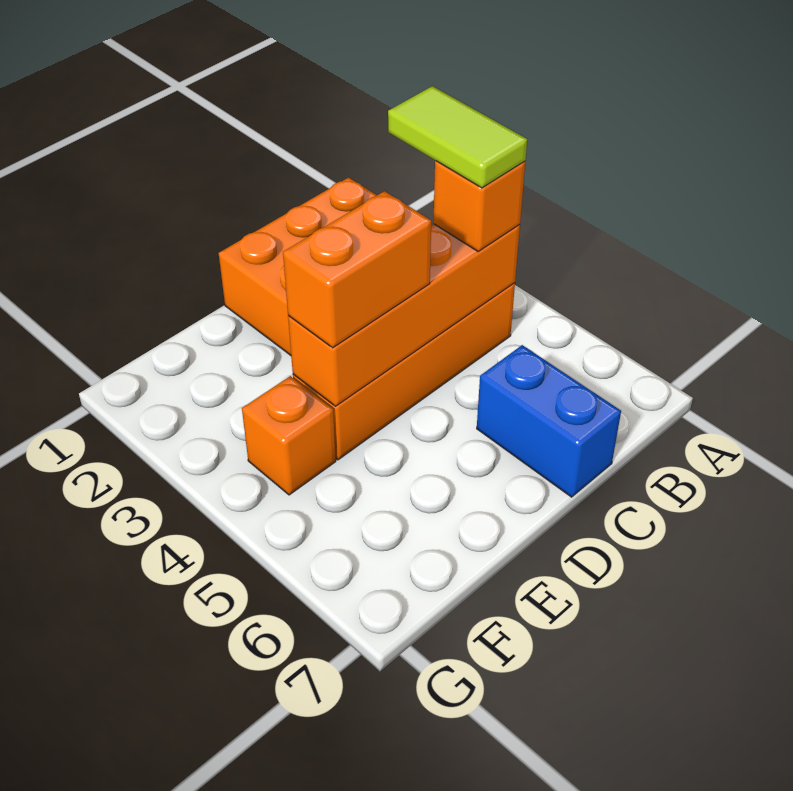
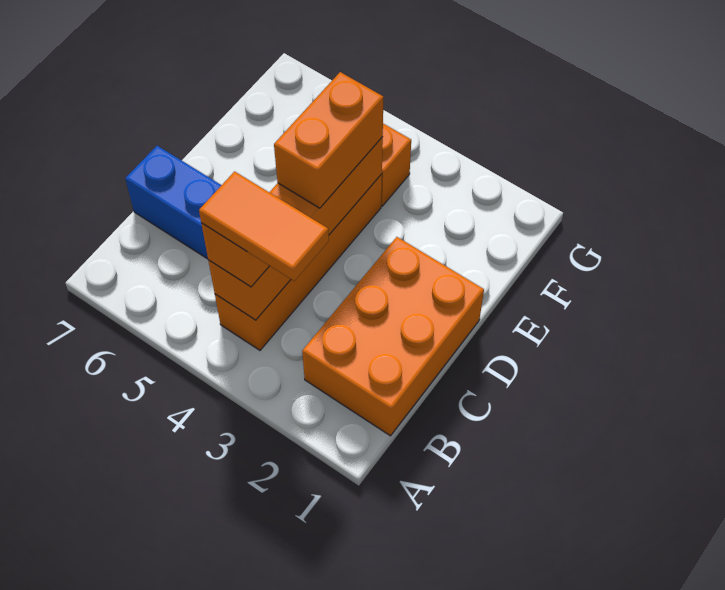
lime tile B3:B4 level 4 -> orange tile B3:B4 level 4

